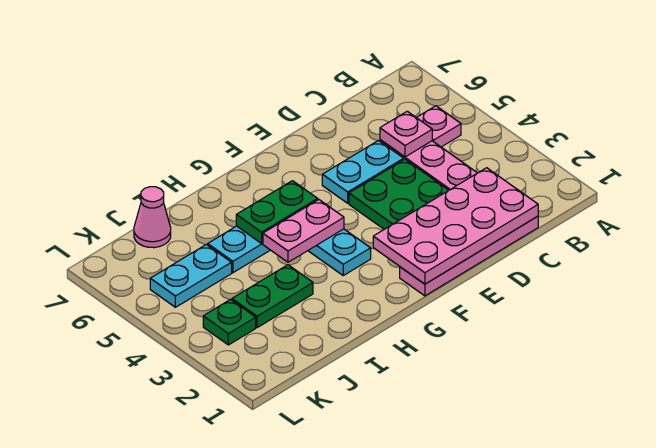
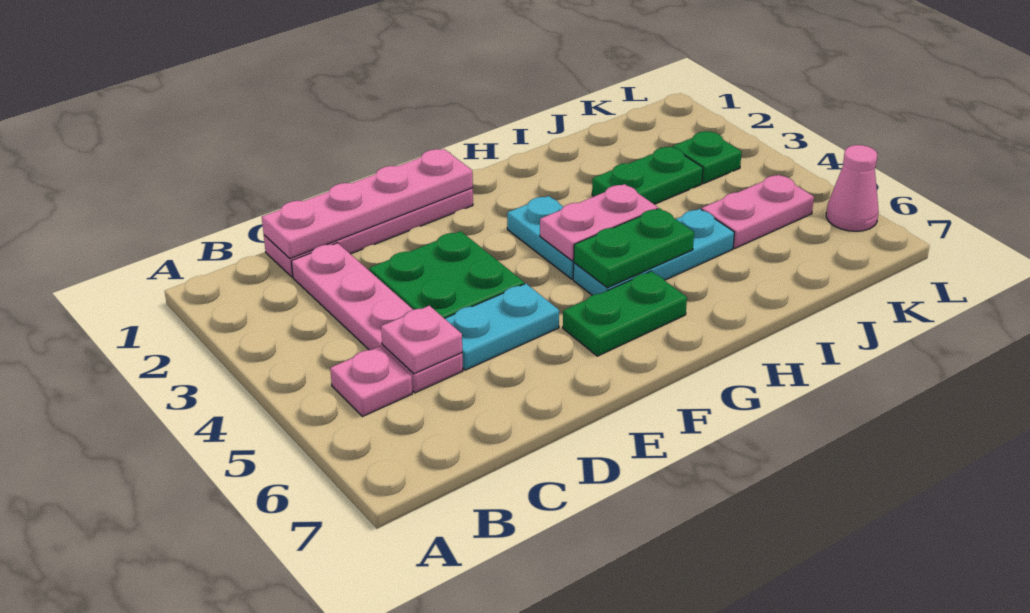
pink plate C1:F2 level 2 -> pink plate C1:F1 level 2
none -> green plate F6:G6 level 1
cyan plate J5:K5 level 1 -> pink plate J5:K5 level 1
pink cone J7 level 1 -> pink cone L6 level 1

